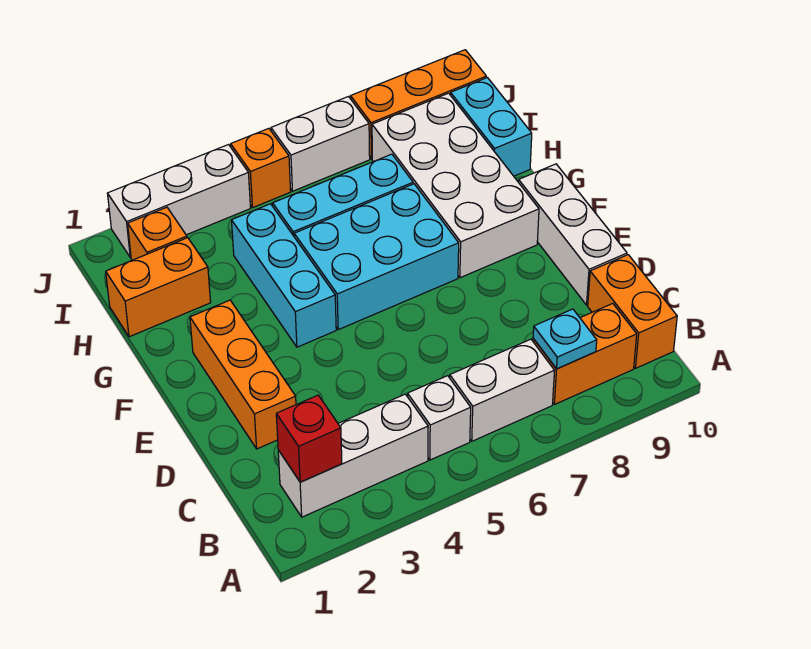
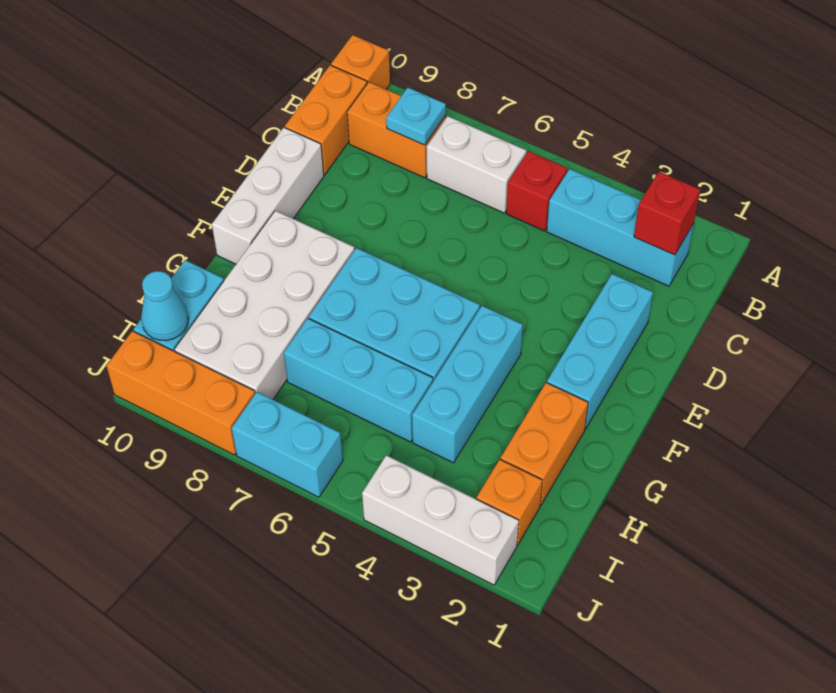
white brick B2:B4 level 1 -> cyan brick B2:B4 level 1
white brick B5 level 1 -> red brick B5 level 1
orange brick D2:F2 level 1 -> cyan brick D2:F2 level 1
orange brick H1:H2 level 1 -> orange brick G2:H2 level 1
none -> cyan cone I10 level 2
orange brick J5 level 1 -> orange brick A10 level 1
white brick J6:J7 level 1 -> cyan brick J6:J7 level 1

